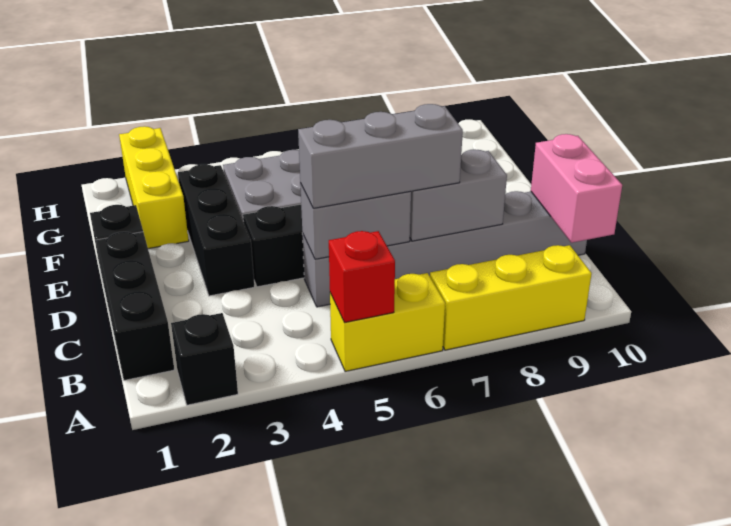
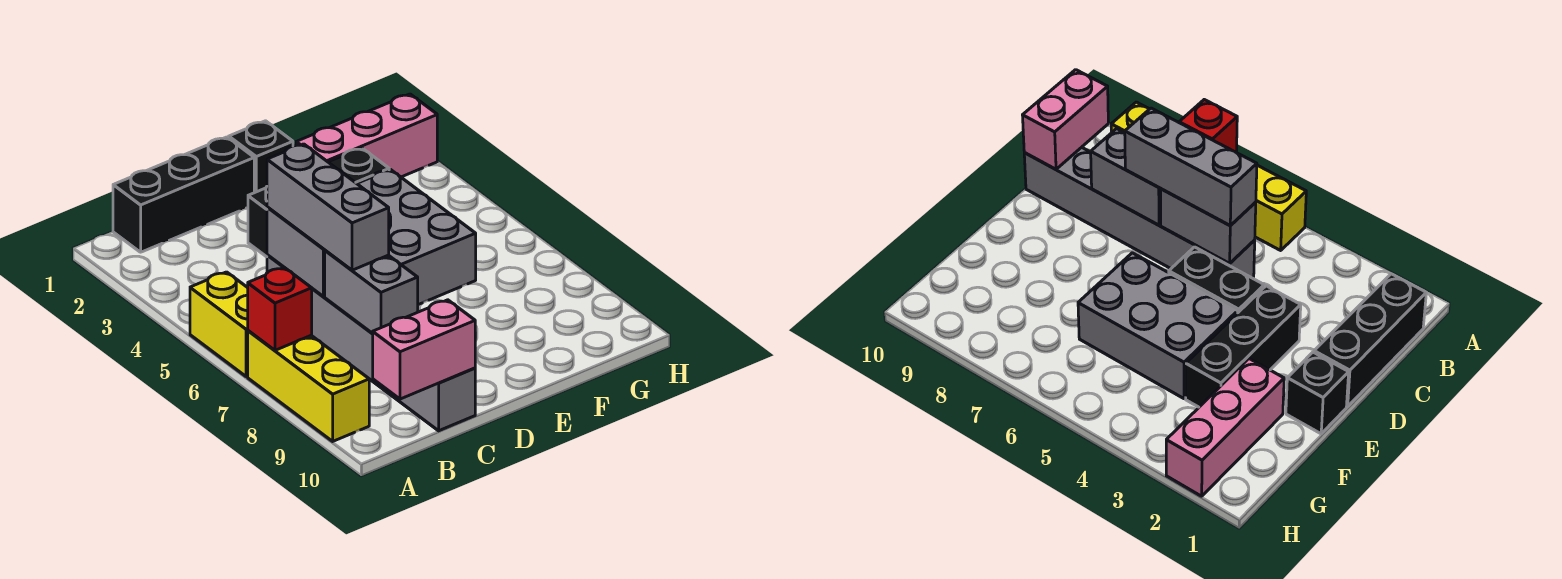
black brick A2 level 1 -> none
red brick A5 level 2 -> red brick A7 level 2
yellow brick F2:H2 level 1 -> pink brick F2:H2 level 1

